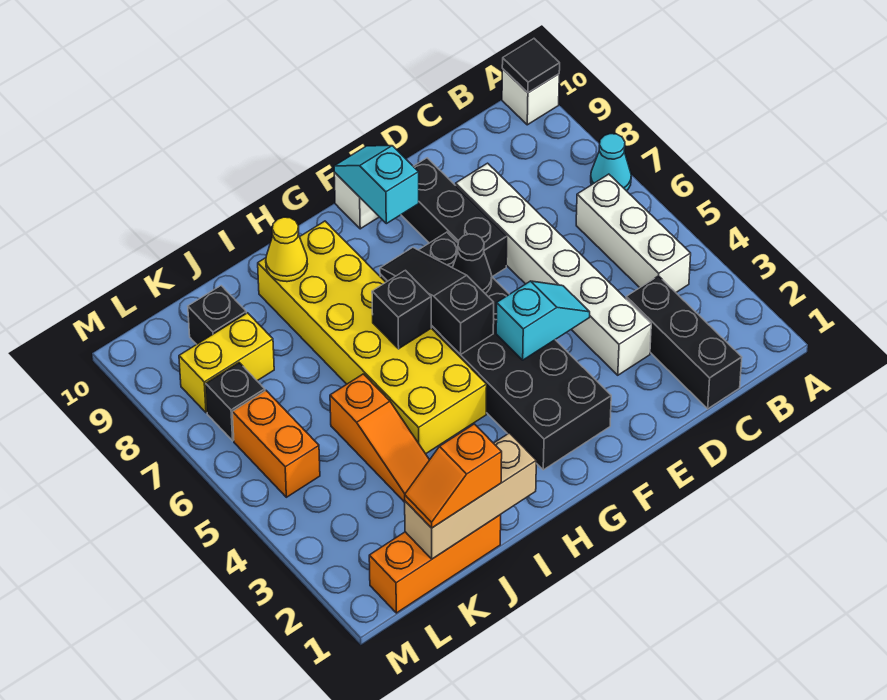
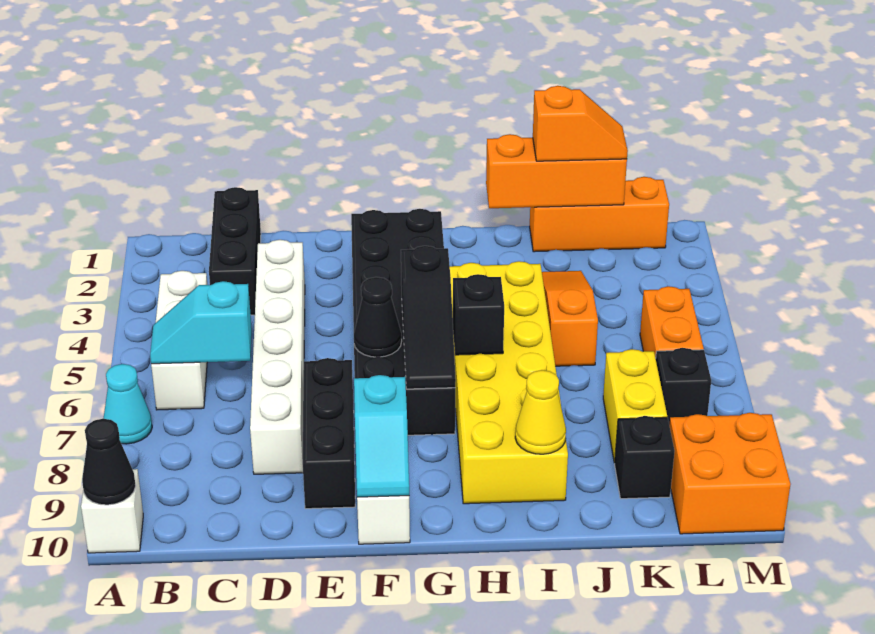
black tile A10 level 2 -> black cone A10 level 2
cyan slope E4:F4 level 2 top F -> cyan slope B6:C6 level 2 top C
tan brick I1:K1 level 2 -> orange brick I1:K1 level 2
yellow brick K8:L8 level 1 -> yellow brick K7:K8 level 1
none -> orange brick L9:M10 level 1

